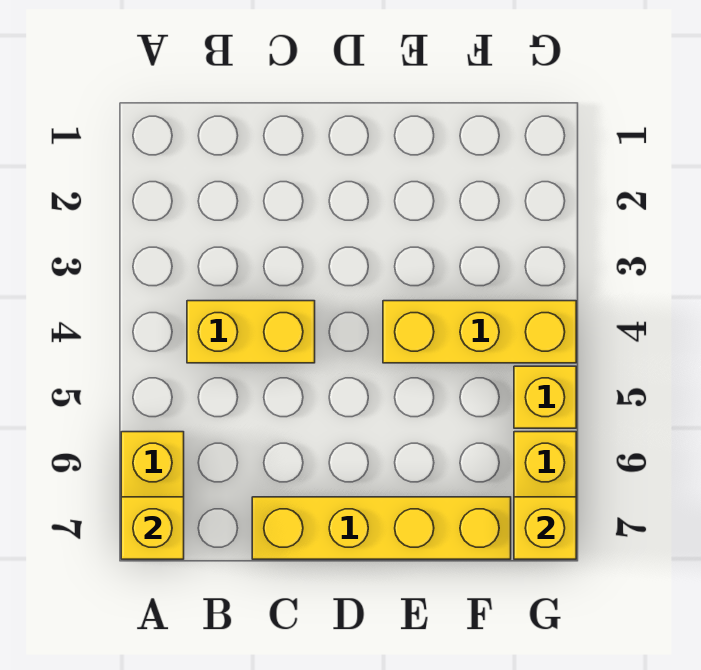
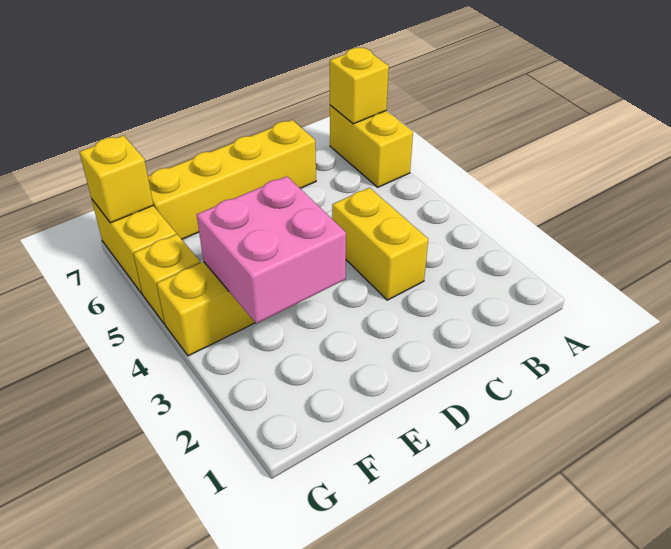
yellow brick B4:C4 level 1 -> yellow brick C3:C4 level 1
none -> pink brick E3:F4 level 2

